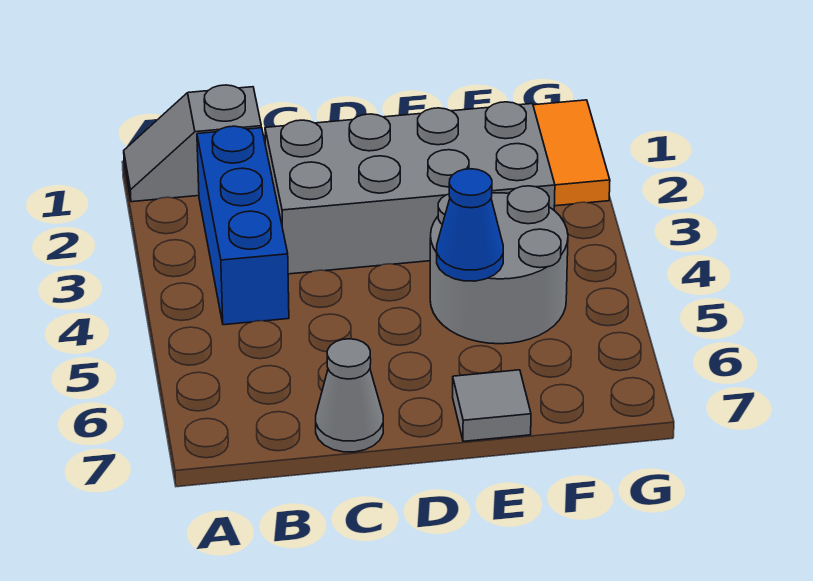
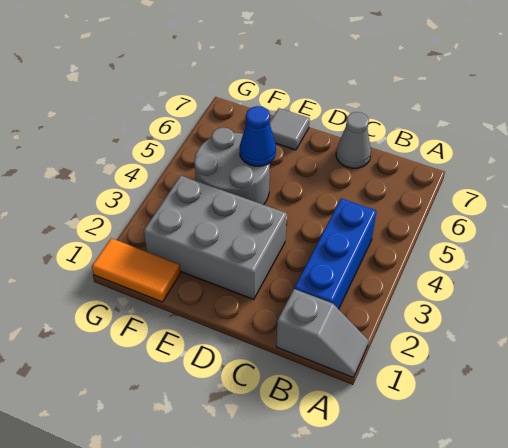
grey brick C2:F3 level 1 -> grey brick D2:F3 level 1
orange tile G1:G2 level 1 -> orange tile F1:G1 level 1

